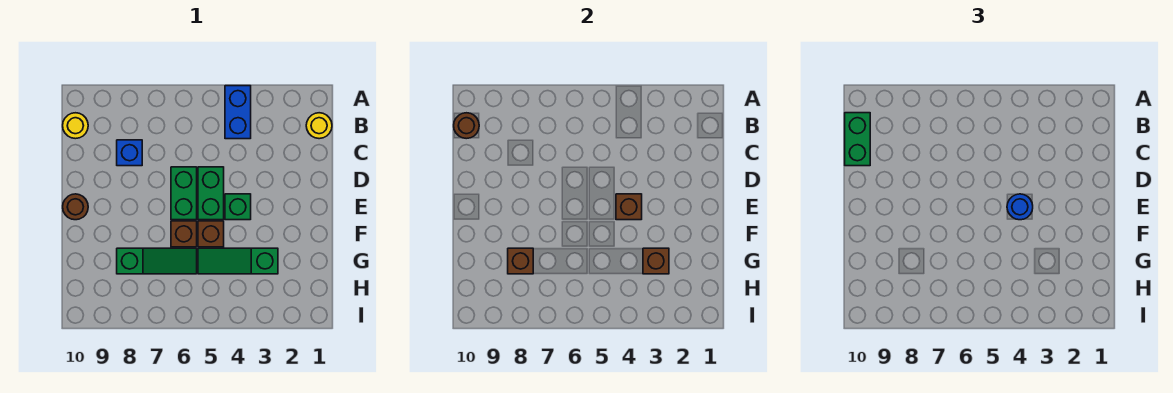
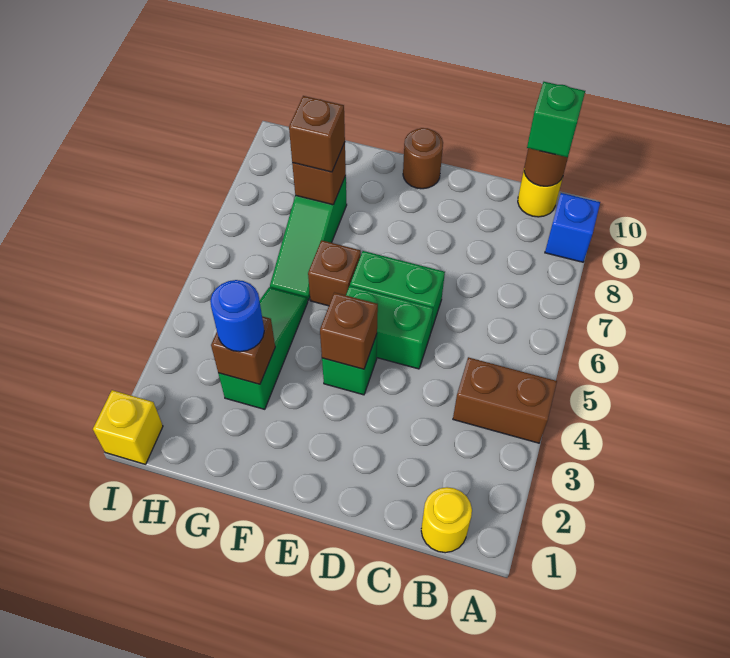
blue brick A4:B4 level 1 -> brown brick A4:B4 level 1
green brick B10:C10 level 3 -> green brick B10 level 3
blue brick C8 level 1 -> blue brick A9 level 1
blue round brick E4 level 3 -> blue round brick G3 level 3
brown brick F5 level 1 -> brown brick G8 level 3
none -> yellow brick I1 level 1

